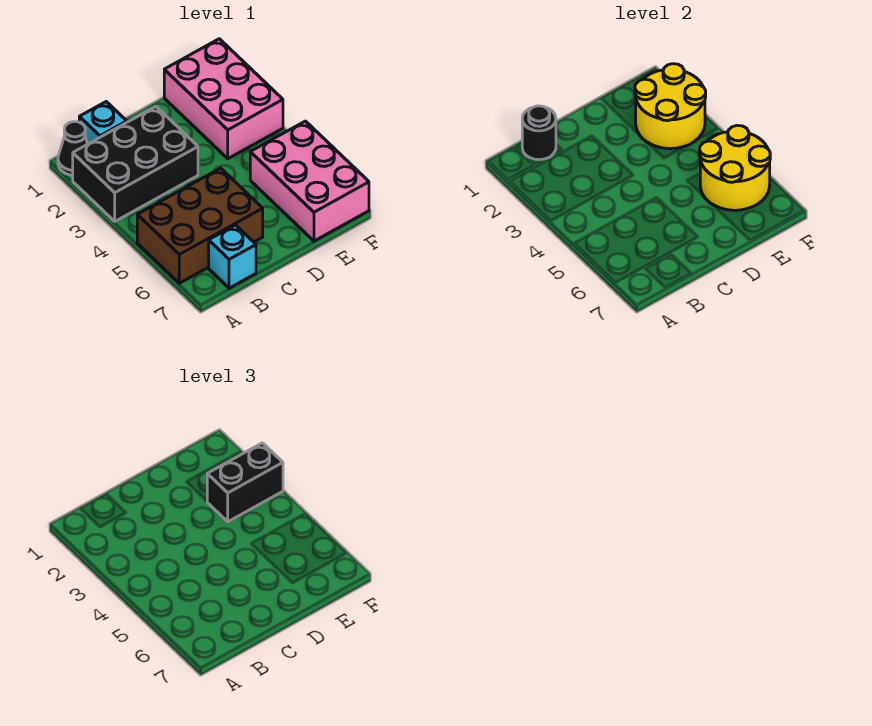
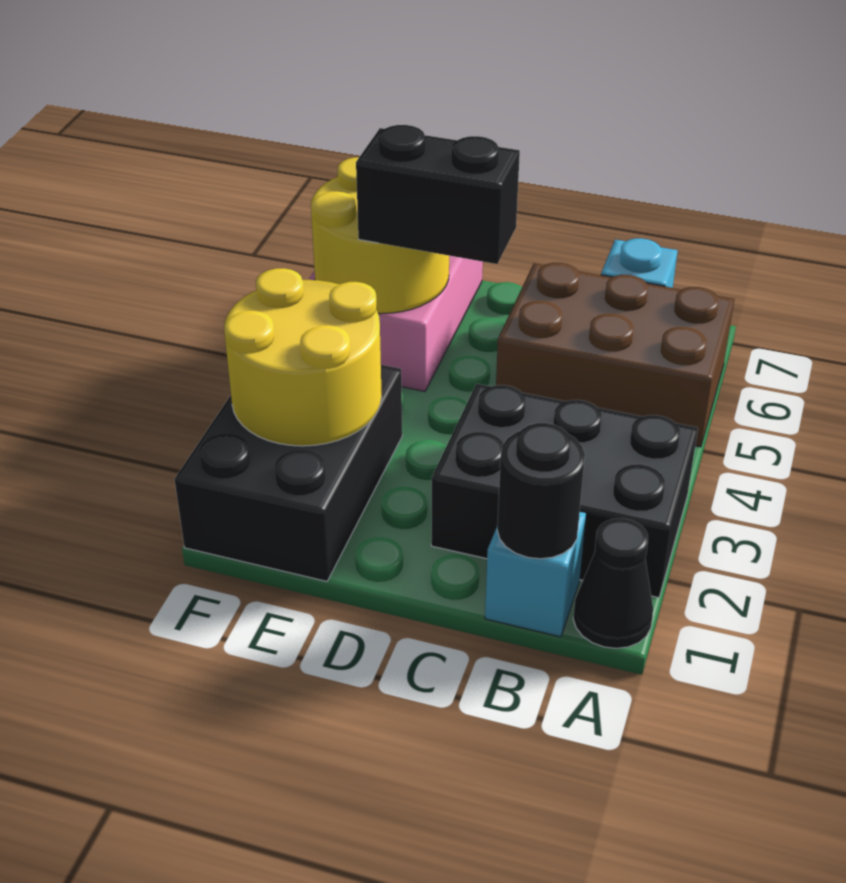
pink brick E1:F3 level 1 -> black brick E1:F3 level 1
black brick E3:F3 level 3 -> black brick D5:E5 level 3

